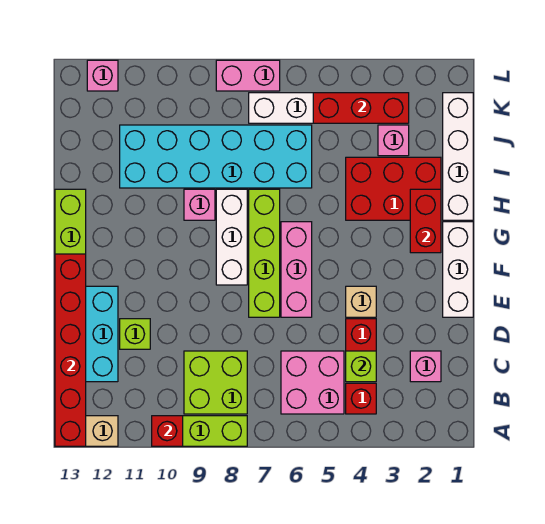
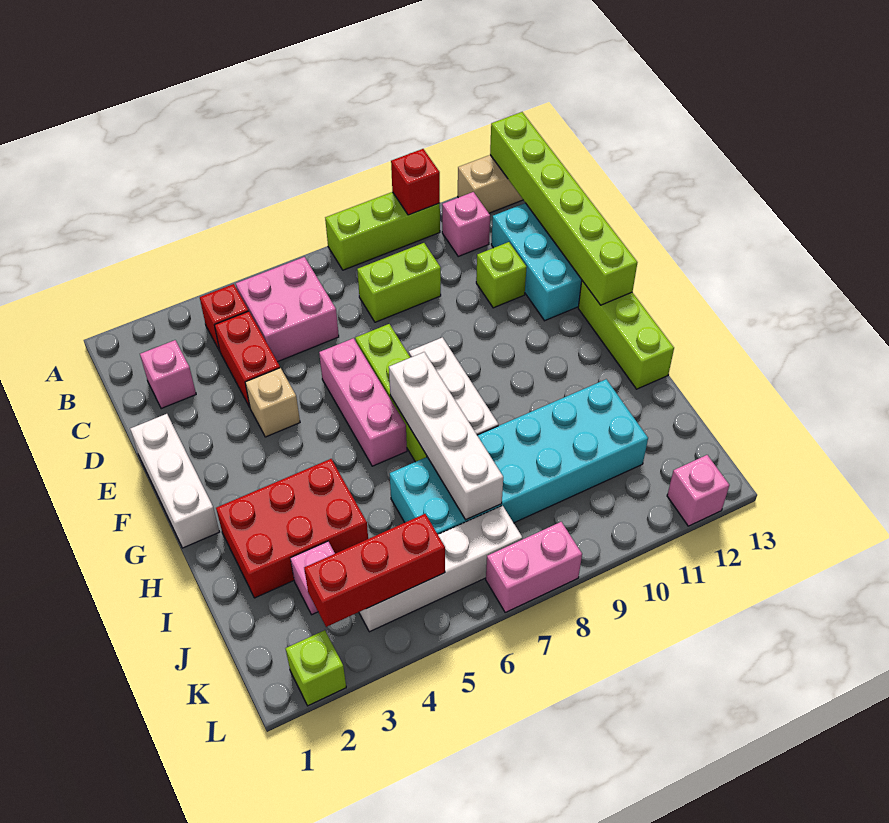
red brick A13:F13 level 2 -> lime brick A13:F13 level 2
lime brick B8:C9 level 1 -> lime brick C8:C9 level 1
lime brick C4 level 2 -> lime brick L2 level 1
red brick G2:H2 level 2 -> none
white brick H1:K1 level 1 -> white brick G7:J7 level 2
pink brick H9 level 1 -> pink brick B11 level 1

